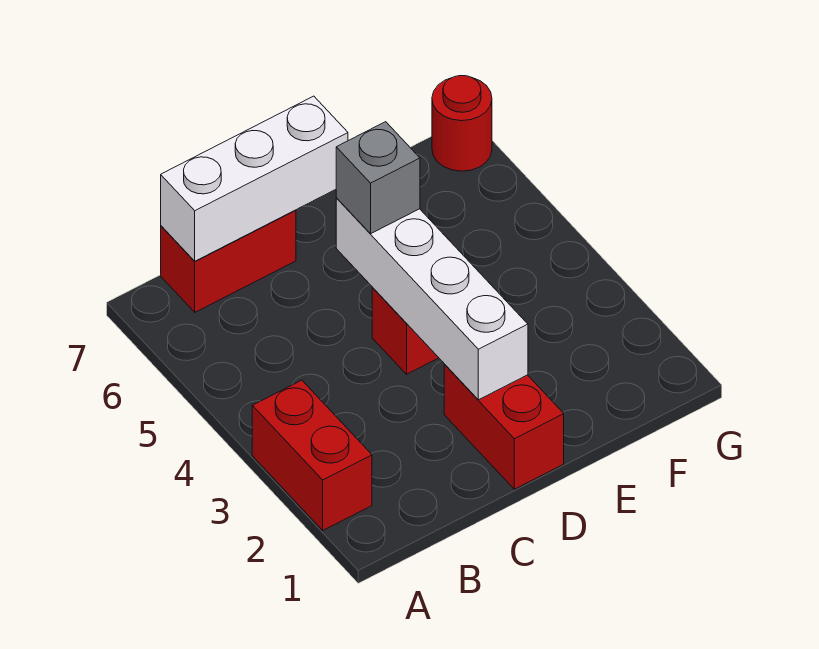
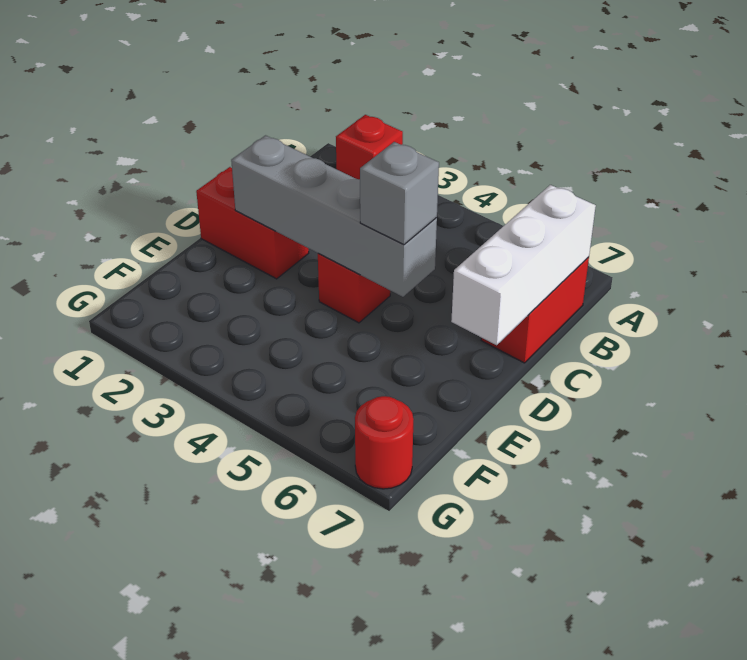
red brick A2:A3 level 1 -> red brick A2 level 1
white brick D2:D5 level 2 -> grey brick D2:D5 level 2

